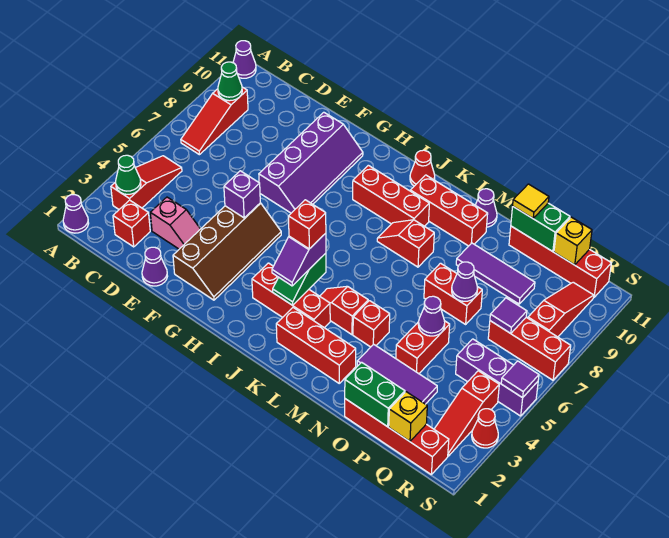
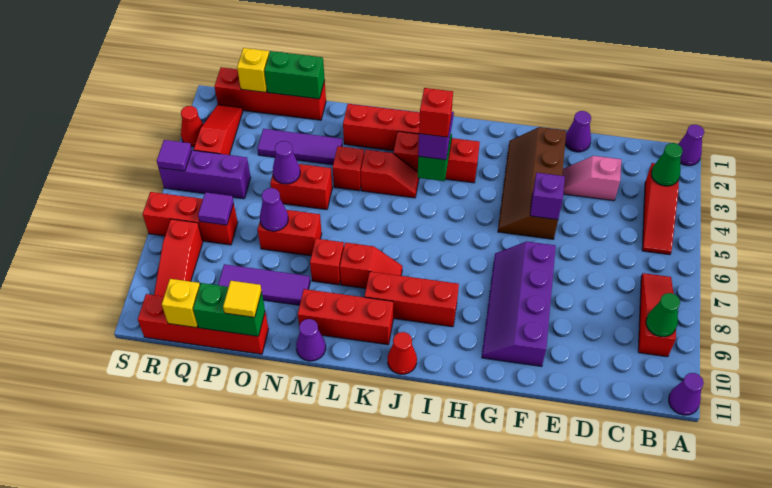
red brick C2 level 1 -> red brick M8 level 1
red brick O4:O5 level 1 -> red brick N5:O5 level 1

